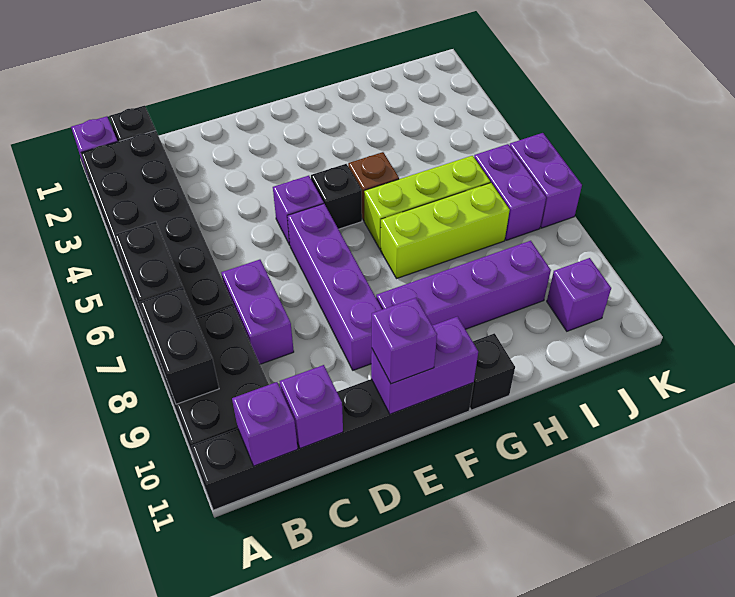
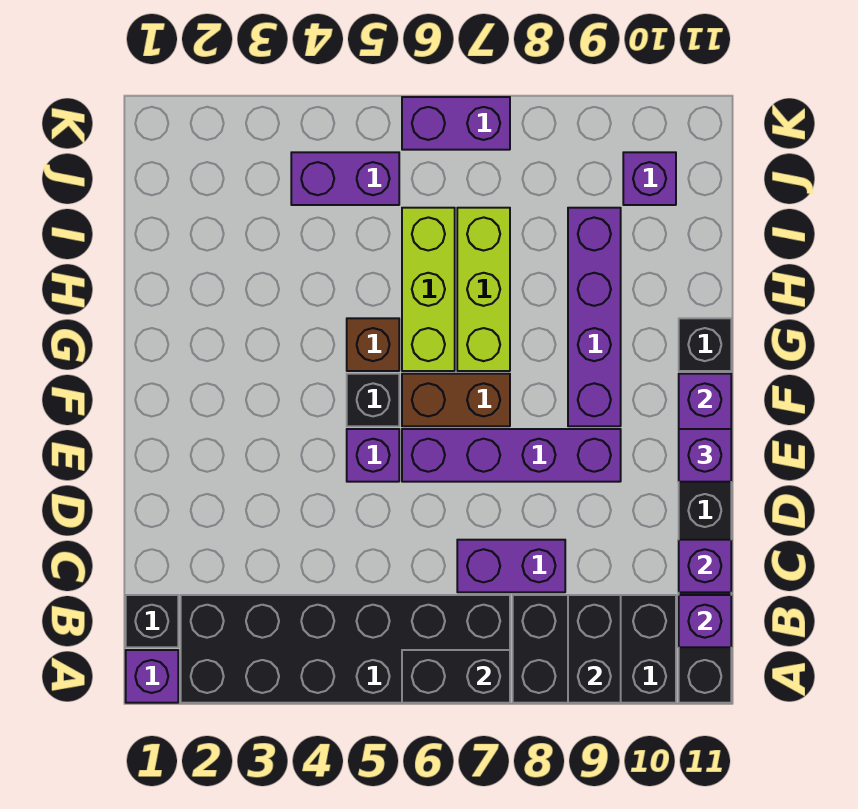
black brick A8:A9 level 2 -> black brick A9:B9 level 2
none -> brown brick F6:F7 level 1
purple brick J6:J7 level 1 -> purple brick J4:J5 level 1

